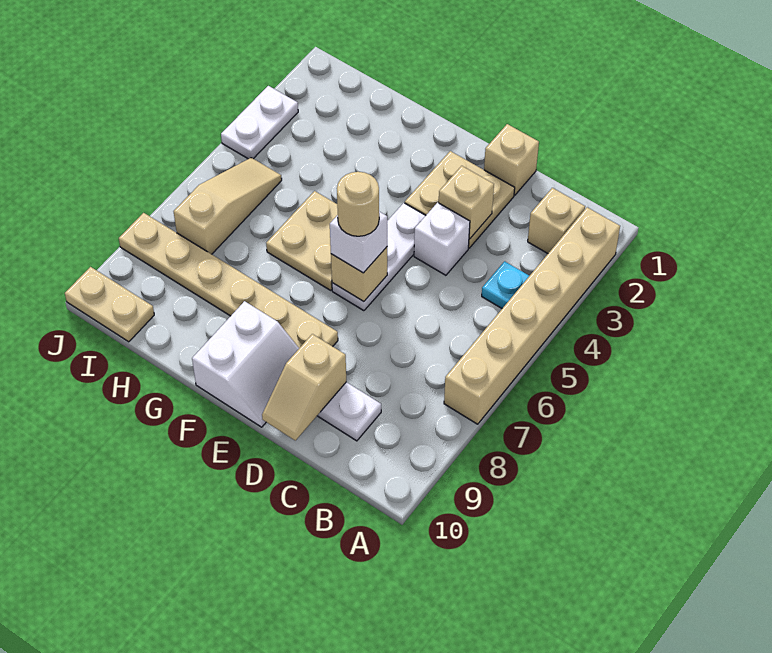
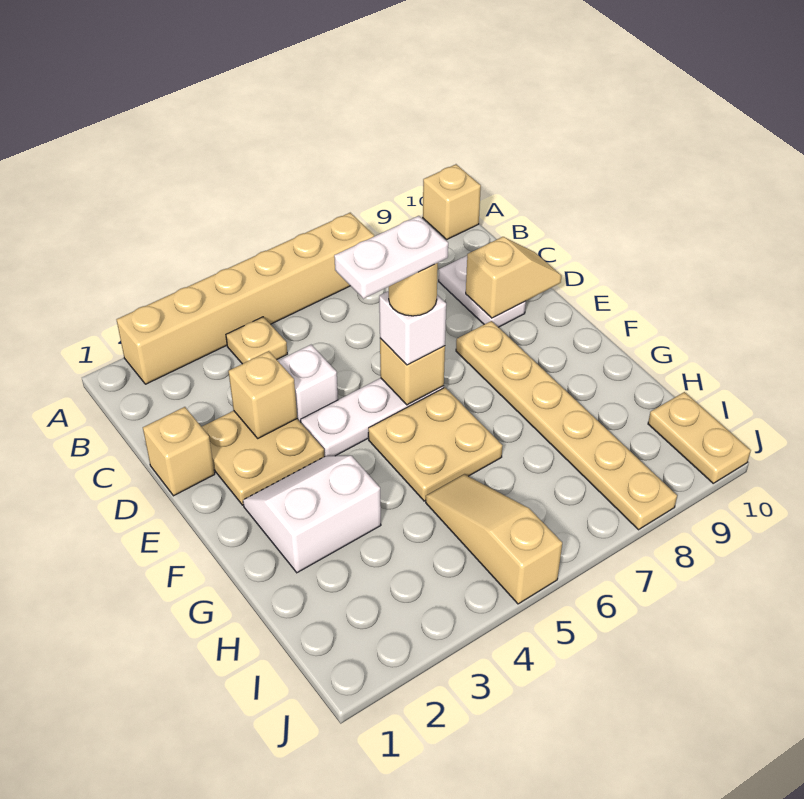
tan brick B2 level 1 -> tan brick A10 level 1
cyan plate B4 level 1 -> tan plate B4 level 1
white slope E9:F10 level 1 top F -> white slope F2:G3 level 1 top G
tan slope I5:I7 level 1 top 7 -> tan slope H5:J5 level 1 top J
white plate J3:J4 level 1 -> white plate E5:E6 level 5

